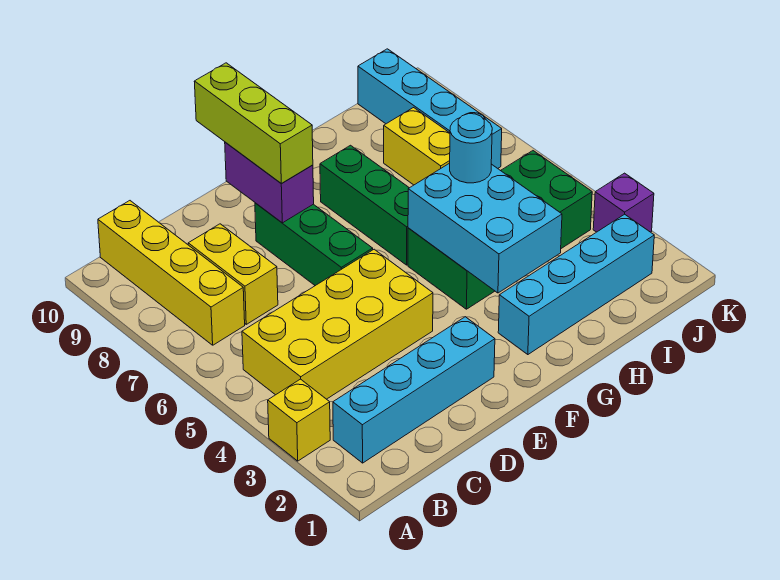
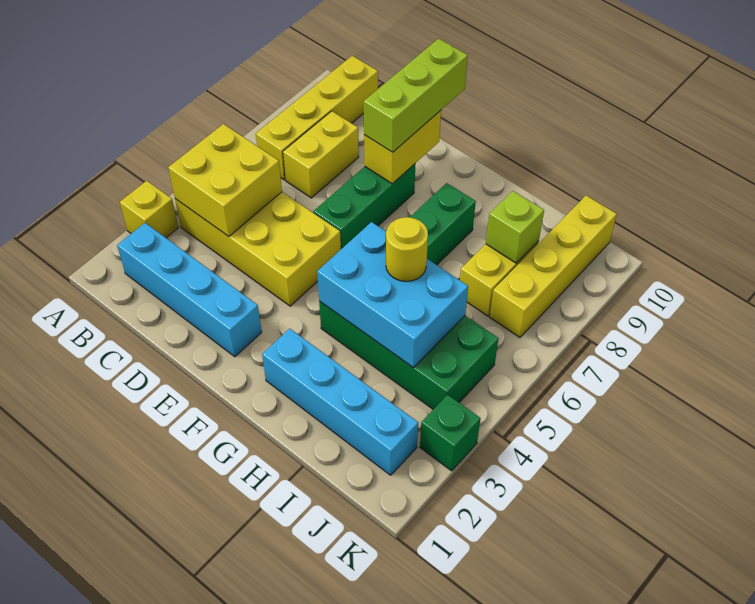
none -> yellow brick B4:C5 level 2
purple brick E8:E9 level 2 -> yellow brick E8:E9 level 2
cyan brick G3:H5 level 2 -> cyan brick G4:I5 level 2
cyan round brick H5 level 3 -> yellow round brick H5 level 3
none -> lime brick I8 level 2
cyan brick J7:J10 level 1 -> yellow brick J7:J10 level 1
purple brick K3 level 1 -> green brick K3 level 1

